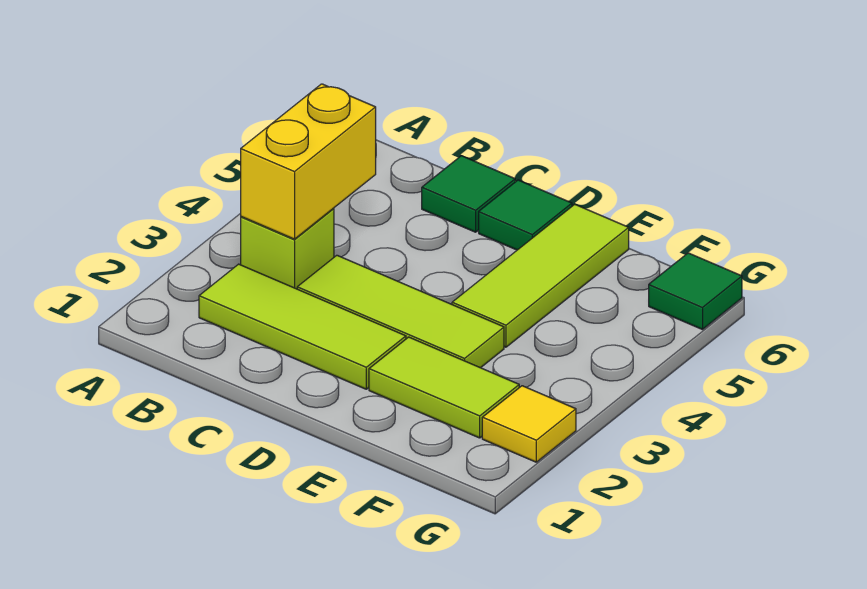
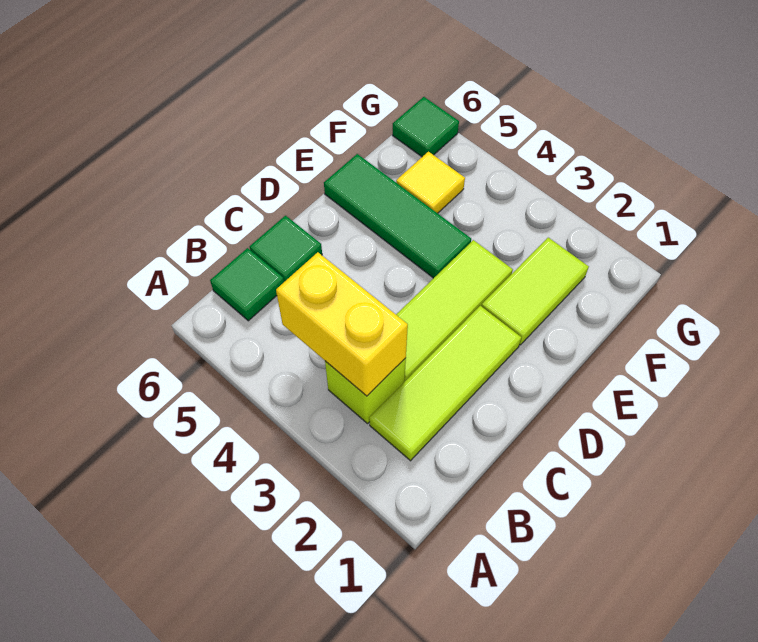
green tile D6 level 1 -> green tile B6 level 1
lime tile E4:E6 level 1 -> green tile E4:E6 level 1
yellow tile G2 level 1 -> yellow tile F5 level 1

